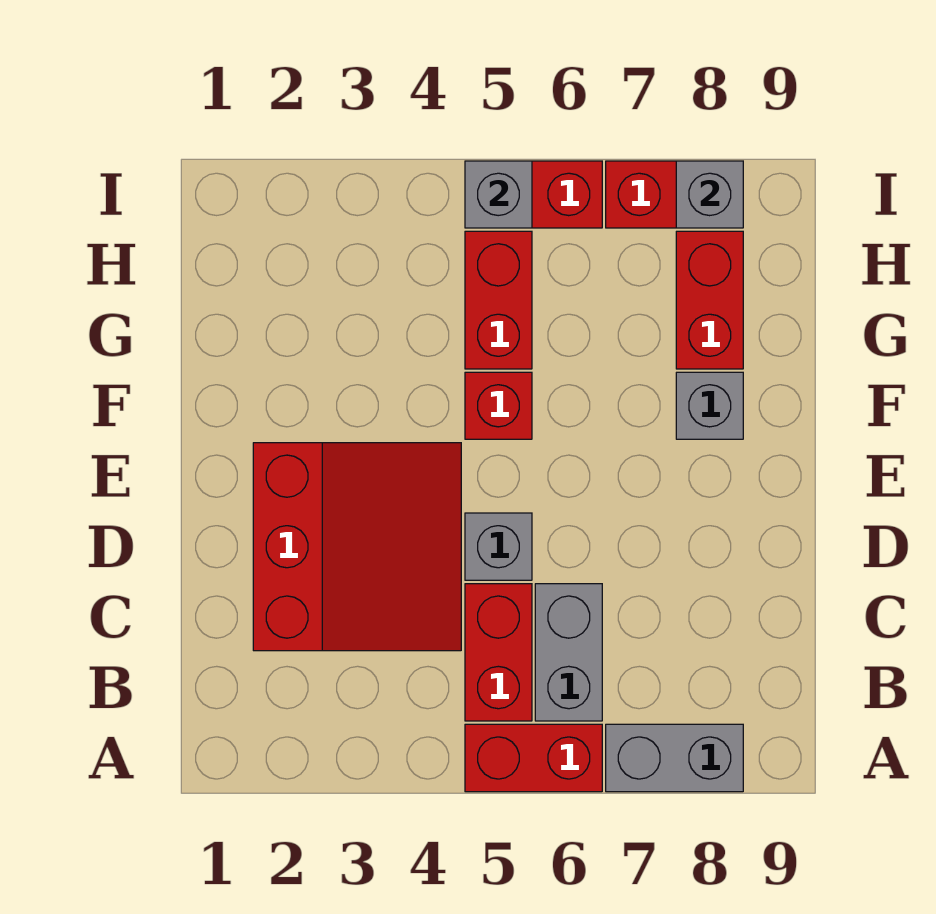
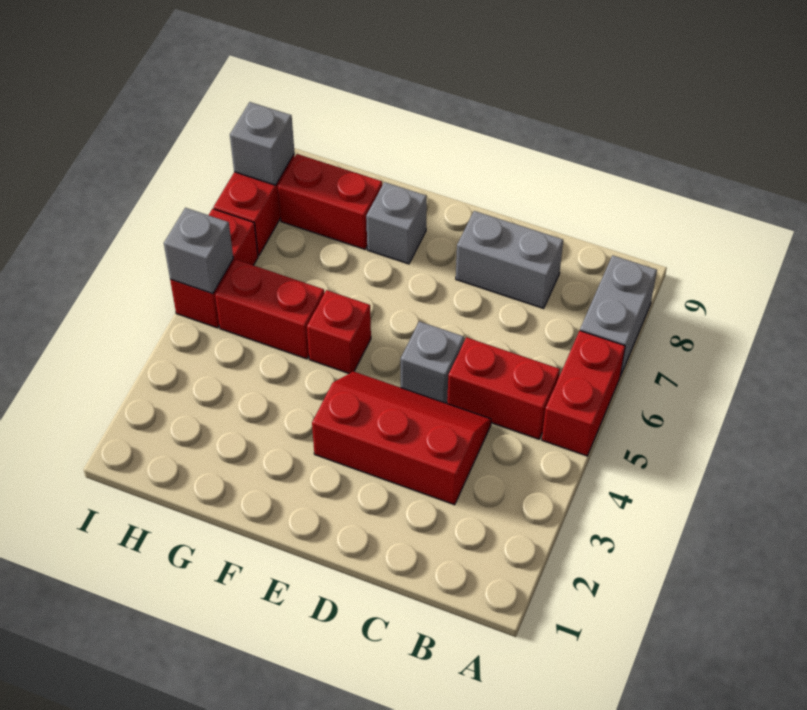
grey brick B6:C6 level 1 -> grey brick C8:D8 level 1
red slope C2:E4 level 1 top 2 -> red slope C3:E4 level 1 top 3

